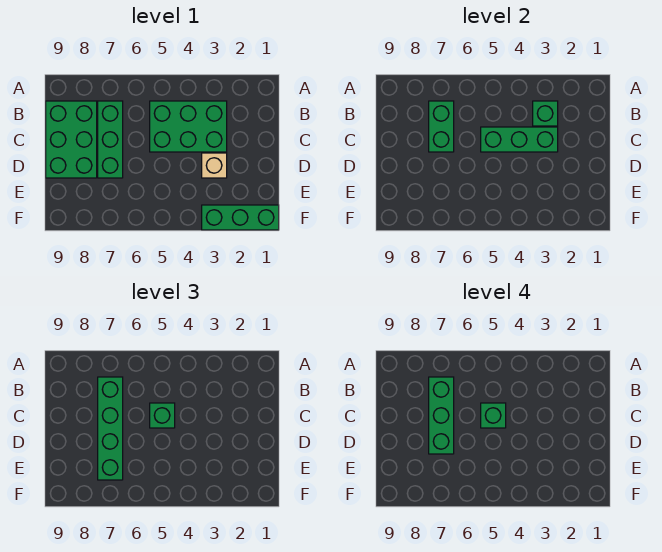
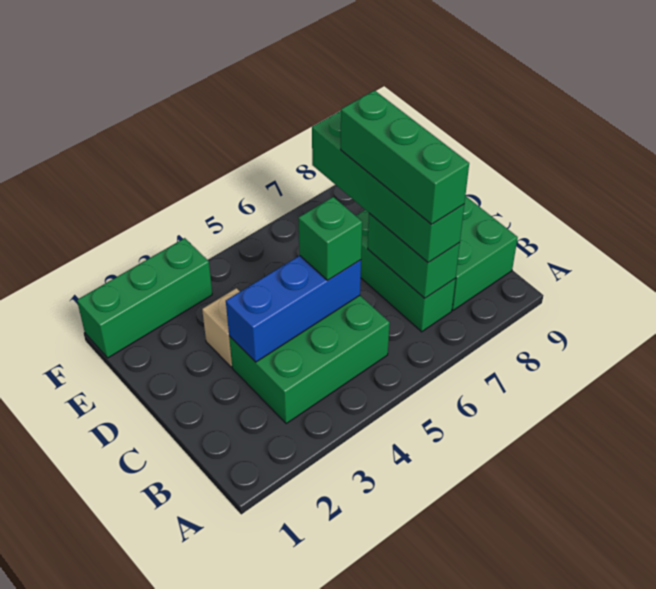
green brick B3 level 2 -> none
green brick C3:C5 level 2 -> blue brick C3:C5 level 2
green brick C5 level 4 -> none

